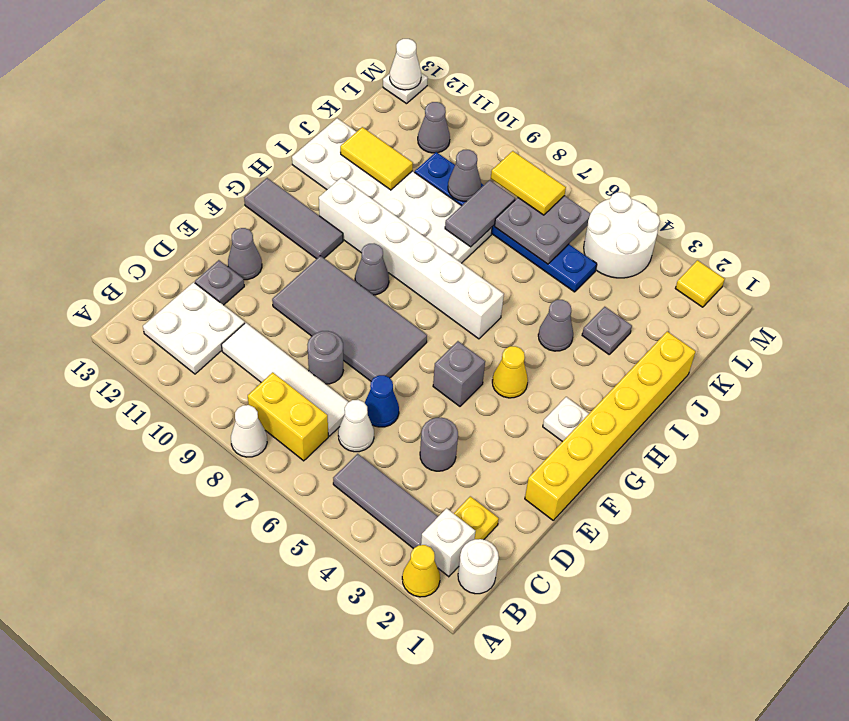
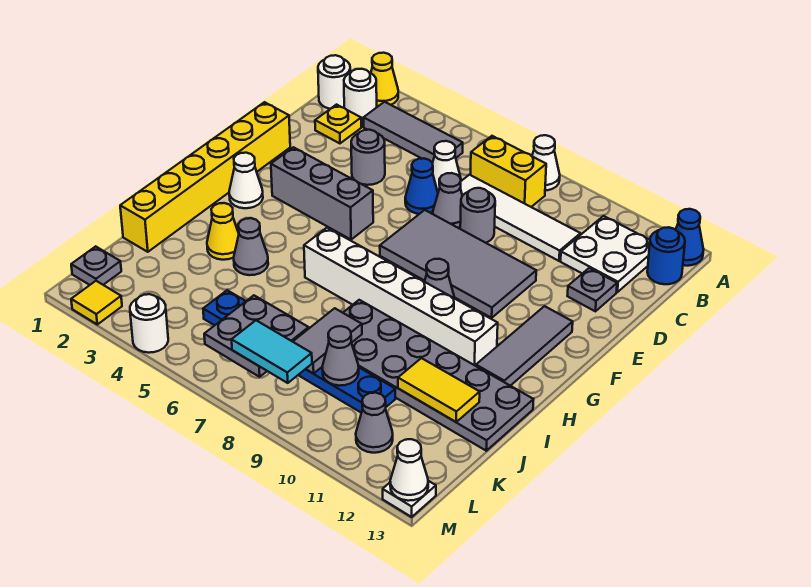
none -> blue cone A13 level 1
white brick B2 level 1 -> white round brick B2 level 1
none -> blue round brick B13 level 1
grey cone E12 level 1 -> grey cone D7 level 1
grey brick F5 level 1 -> grey brick F3:F5 level 1
white plate G2 level 1 -> white cone G2 level 1
yellow cone G4 level 1 -> yellow cone I3 level 1
grey tile G11:G13 level 1 -> grey tile F12:H12 level 1
white plate I8:J13 level 1 -> grey plate I8:J13 level 1
grey plate J3 level 1 -> grey plate L1 level 1
white round brick L4:M5 level 1 -> white round brick M4 level 1
yellow tile L7:L8 level 3 -> cyan tile L7:L8 level 3

